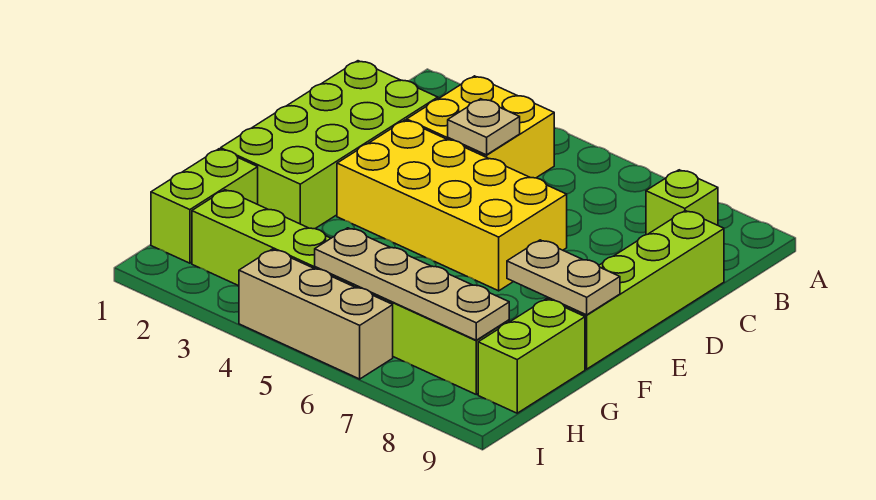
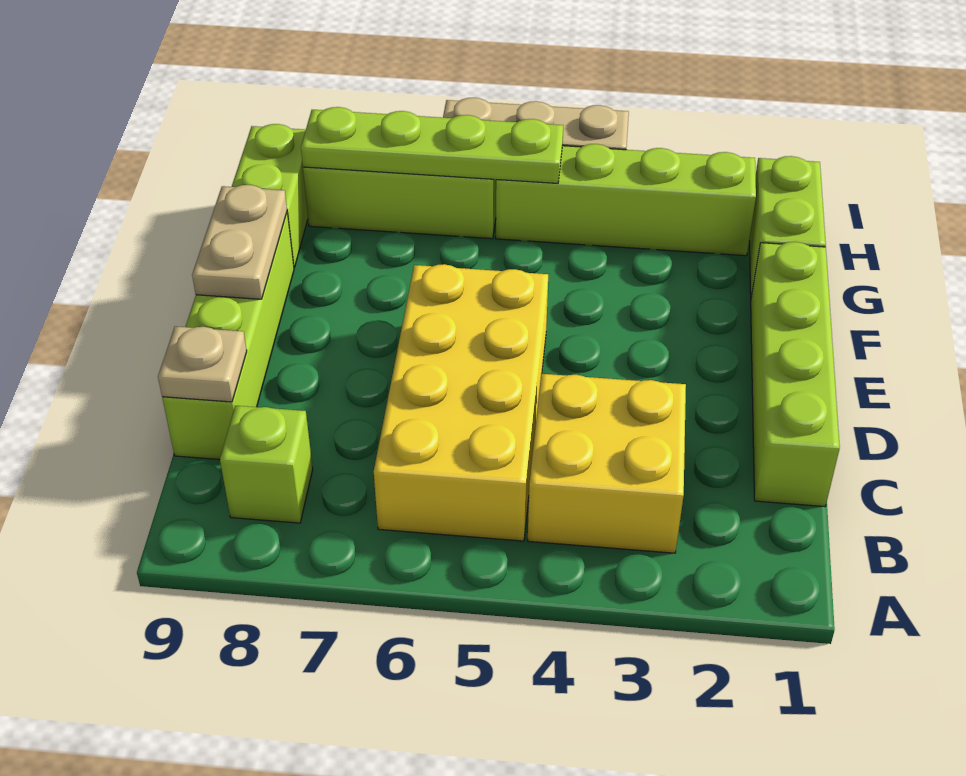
lime brick C1:F2 level 1 -> lime brick C1:F1 level 1
tan plate C4 level 2 -> tan plate C9 level 2
yellow brick D3:E6 level 1 -> yellow brick B5:E6 level 1
tan plate F8:F9 level 2 -> tan plate E9:F9 level 2
tan plate H5:H8 level 2 -> lime plate H5:H8 level 2

